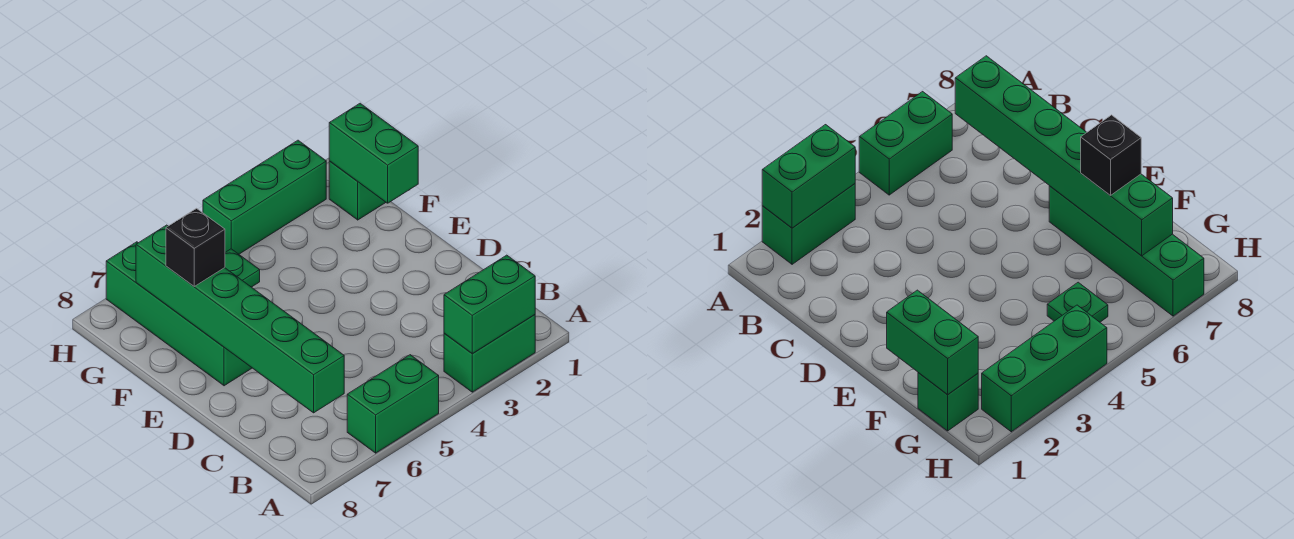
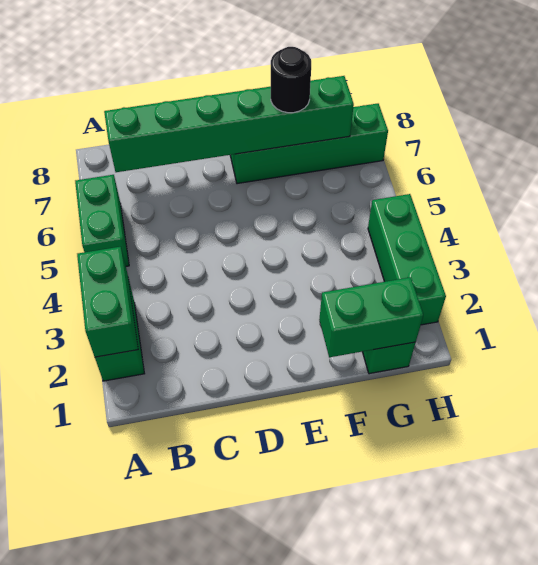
black brick F7 level 3 -> black round brick F7 level 3
green plate G5 level 1 -> none

